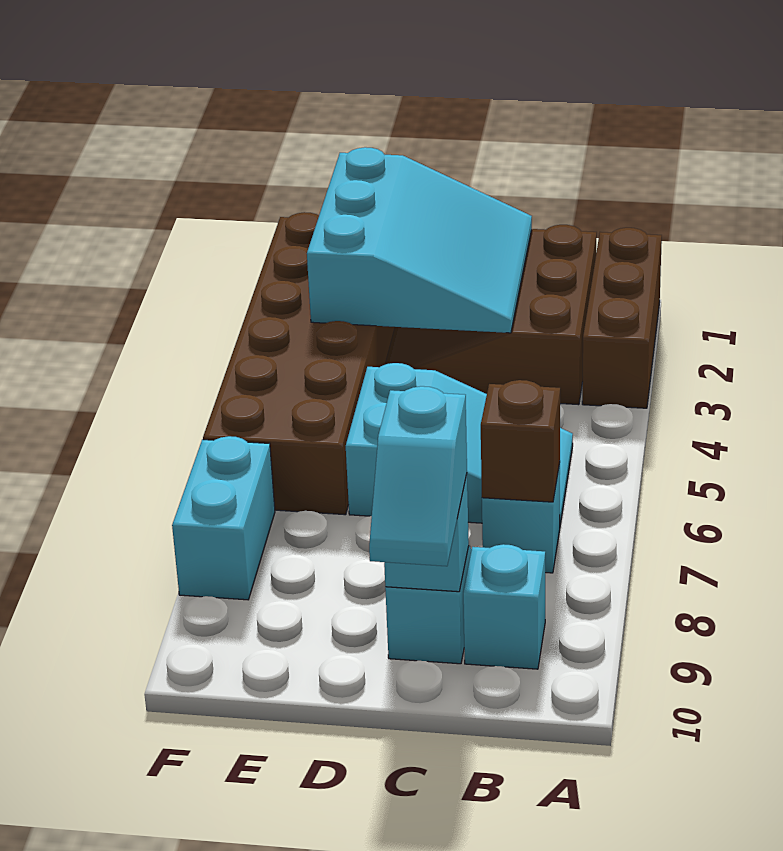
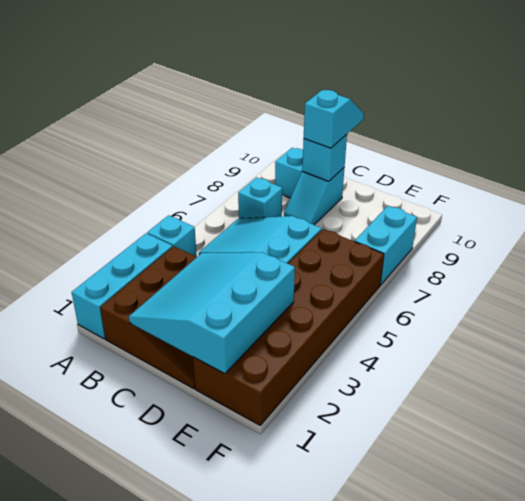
brown brick A1:A3 level 1 -> cyan brick A1:A3 level 1
none -> cyan brick A4 level 1
brown brick B7 level 2 -> none

